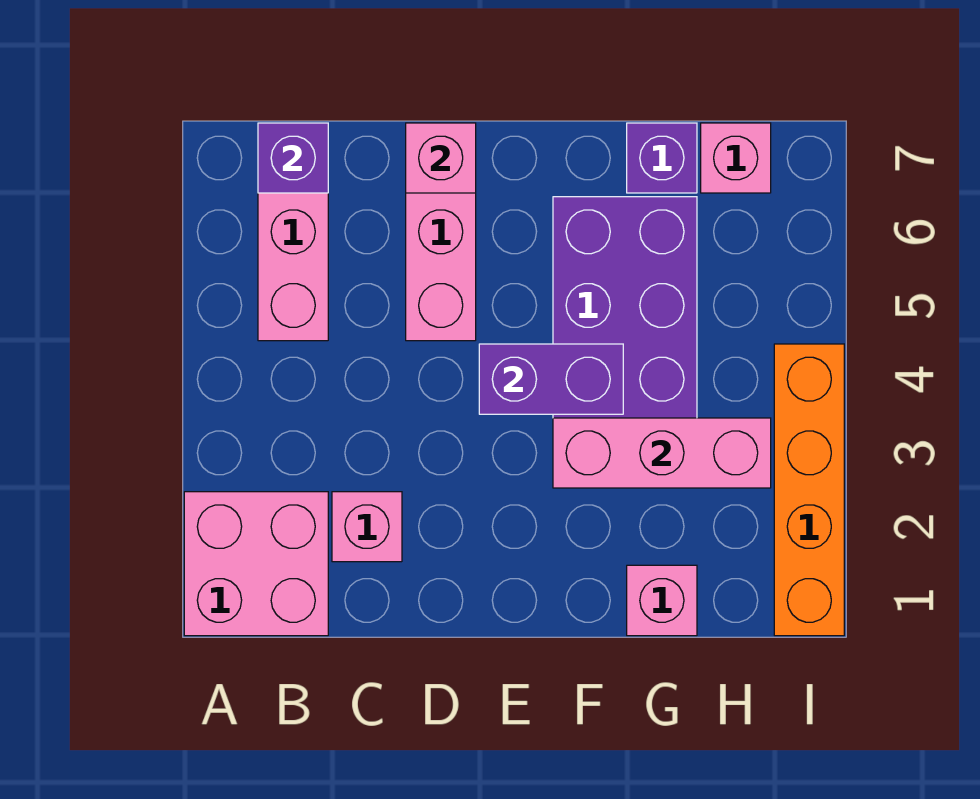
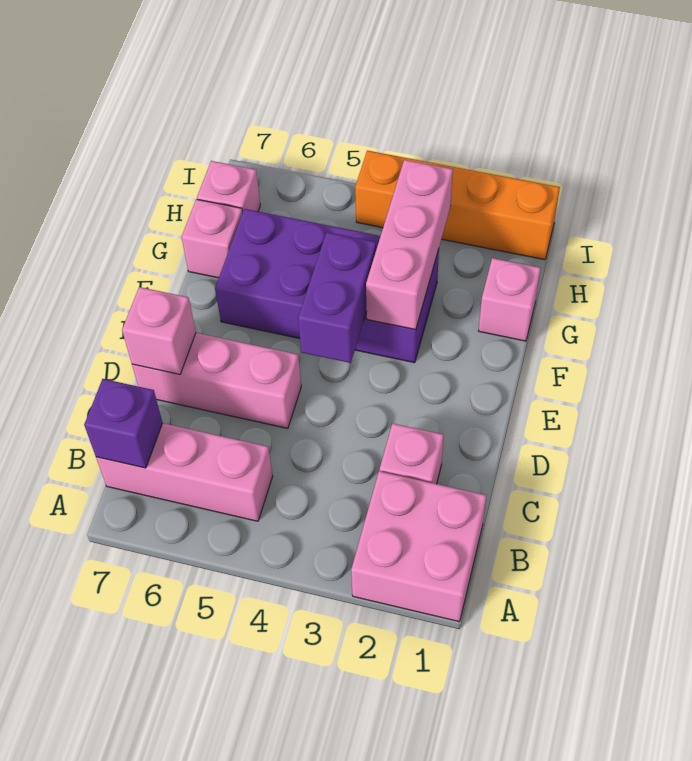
purple brick G7 level 1 -> pink brick G7 level 1

